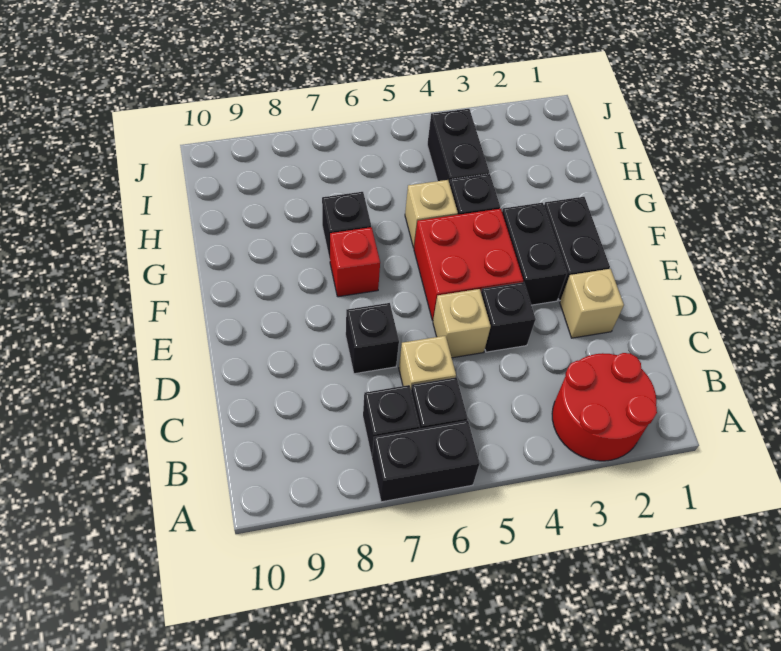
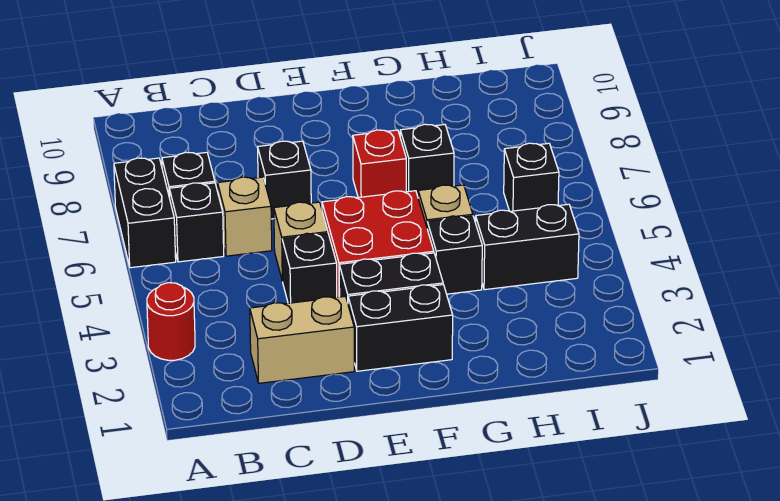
red round brick A2:B3 level 1 -> red round brick A3 level 1
tan brick D2 level 1 -> tan brick C2:D2 level 1
none -> black brick I6 level 1

